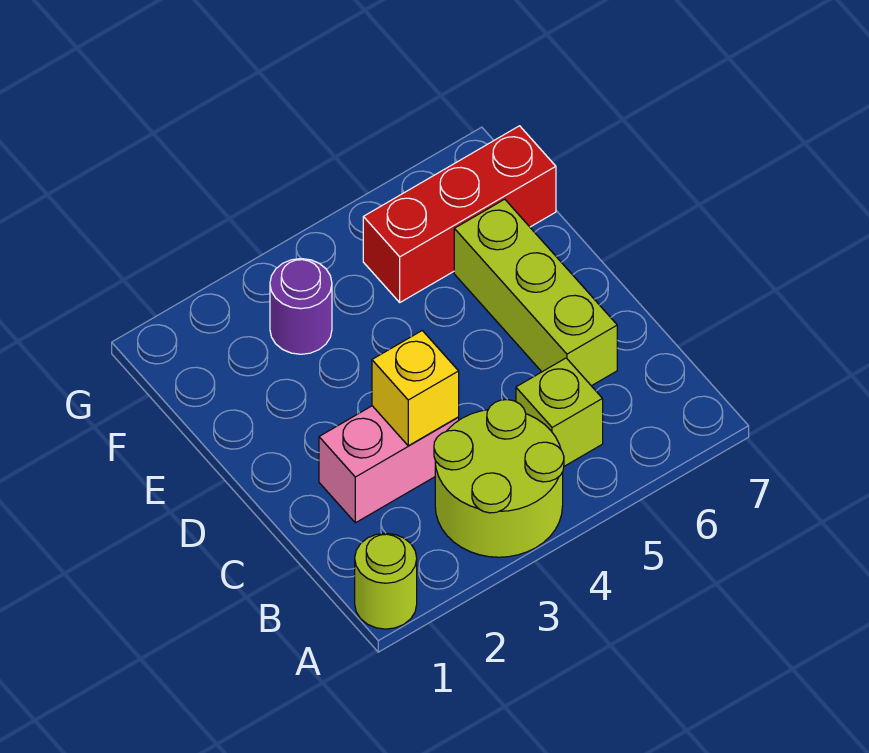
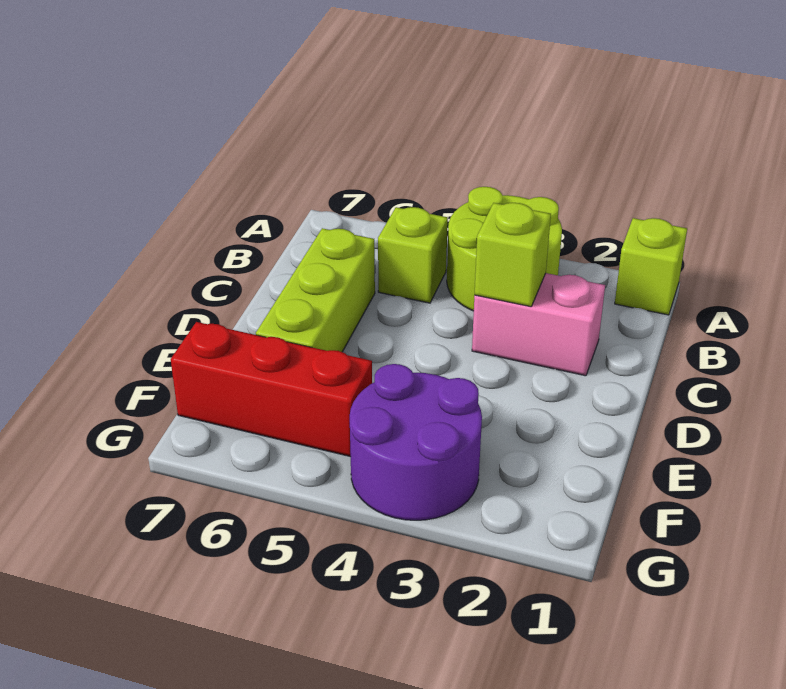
lime round brick A1 level 1 -> lime brick A1 level 1
yellow brick C3 level 2 -> lime brick C3 level 2
purple round brick F3 level 1 -> purple round brick F3:G4 level 1

